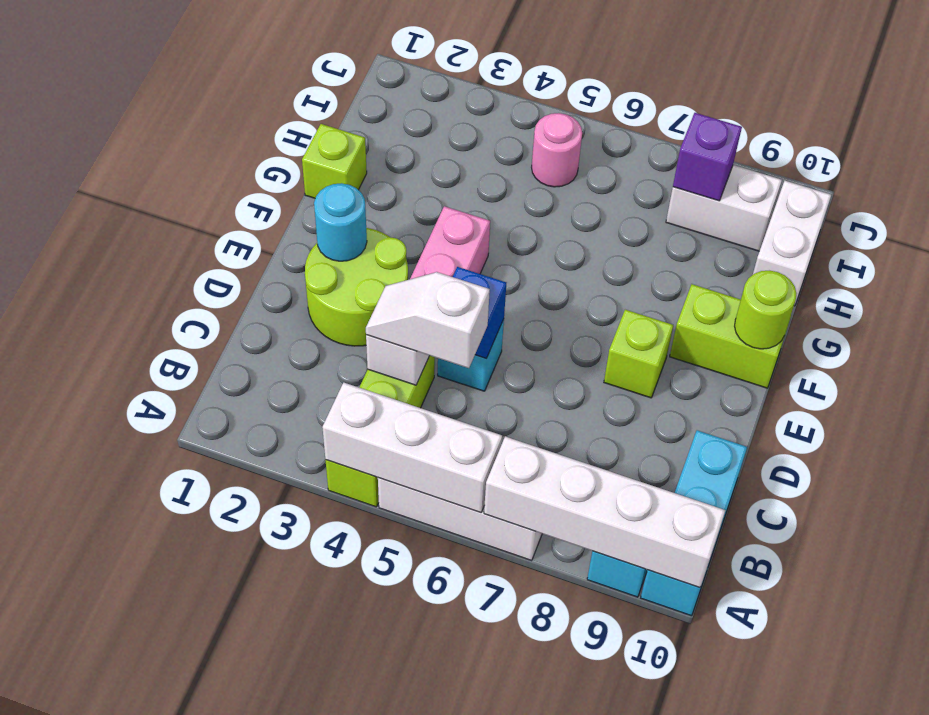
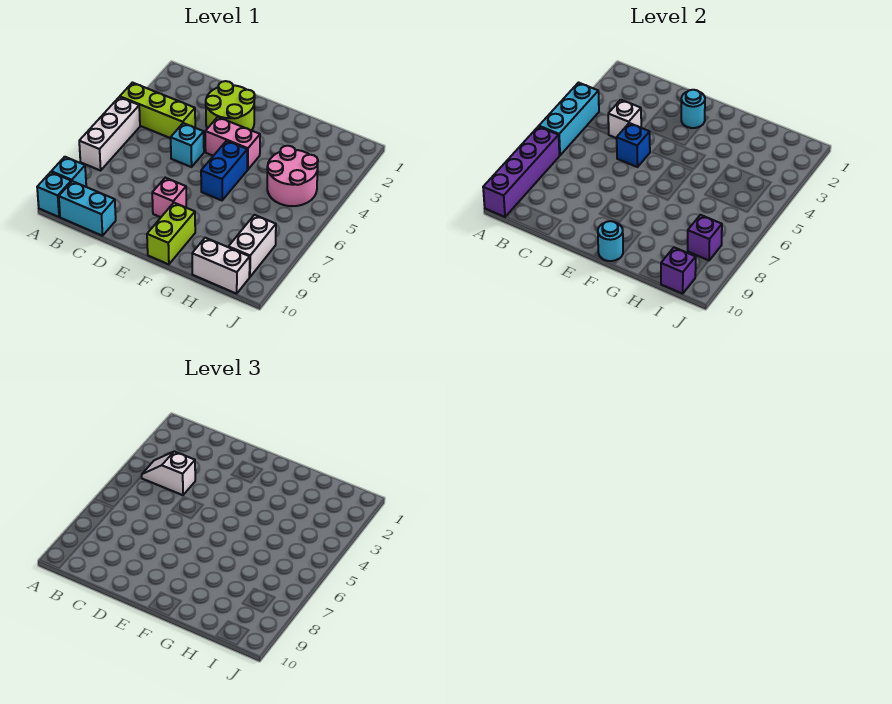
white brick A4:A6 level 2 -> cyan brick A4:A6 level 2
white brick A7:A10 level 2 -> purple brick A7:A10 level 2
white slope C4:C5 level 3 top 5 -> white slope B4:C4 level 3 top C
lime brick E8 level 1 -> pink brick E8 level 1
none -> blue brick F5:F6 level 1
lime round brick F10 level 2 -> cyan round brick F10 level 2
lime brick G1 level 1 -> none
pink round brick I5 level 1 -> pink round brick H4:I5 level 1
none -> purple brick I10 level 2

